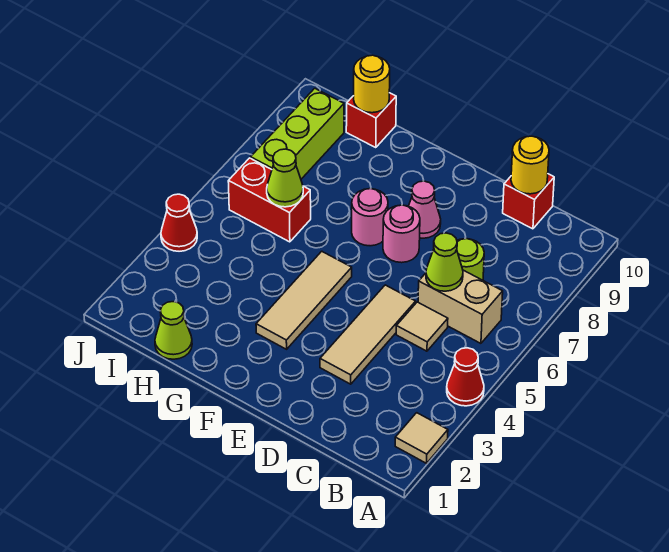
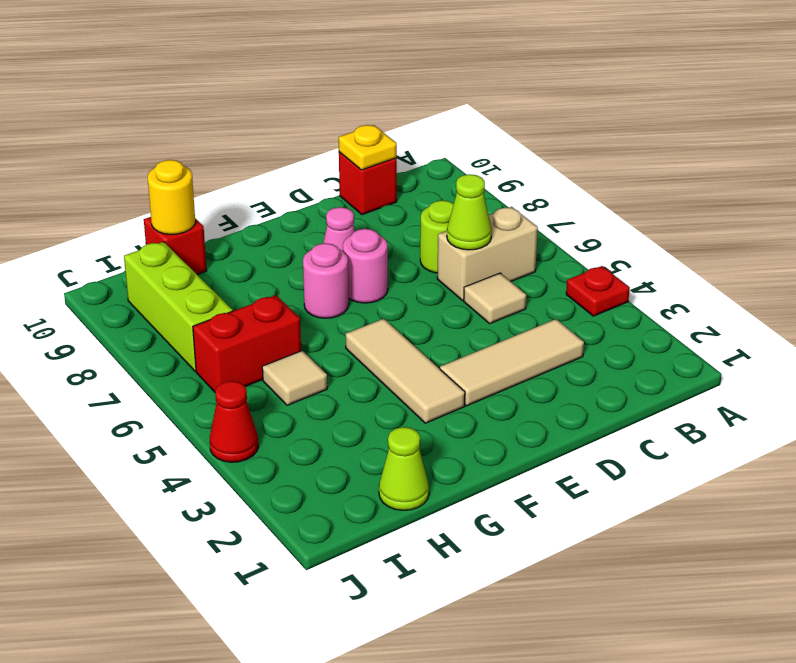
tan tile A2 level 1 -> tan tile H5 level 1
red cone A4 level 1 -> red plate A4 level 1
yellow round brick C10 level 2 -> yellow plate C10 level 2
tan tile D3:D5 level 1 -> tan tile C3:E3 level 1
lime cone H6 level 2 -> none

